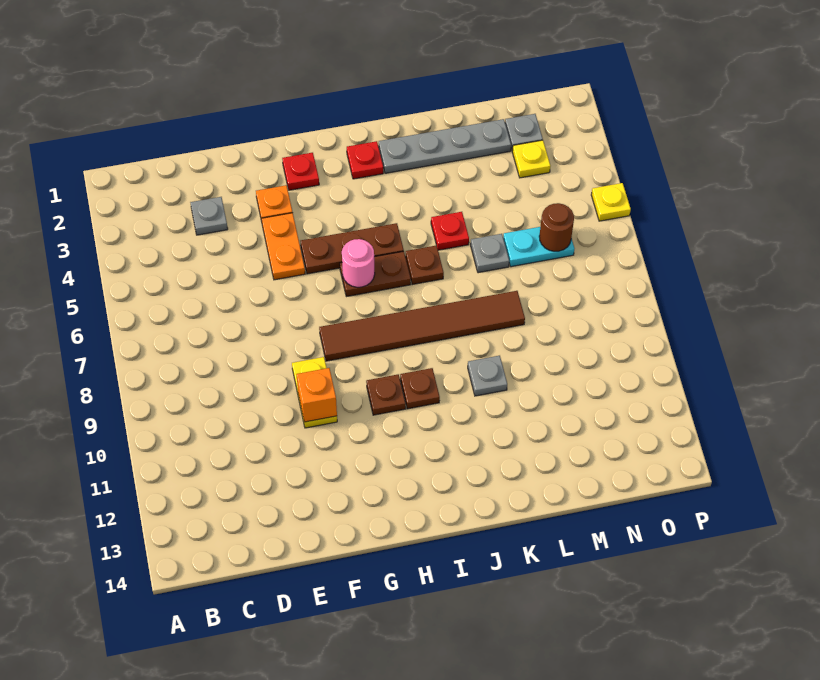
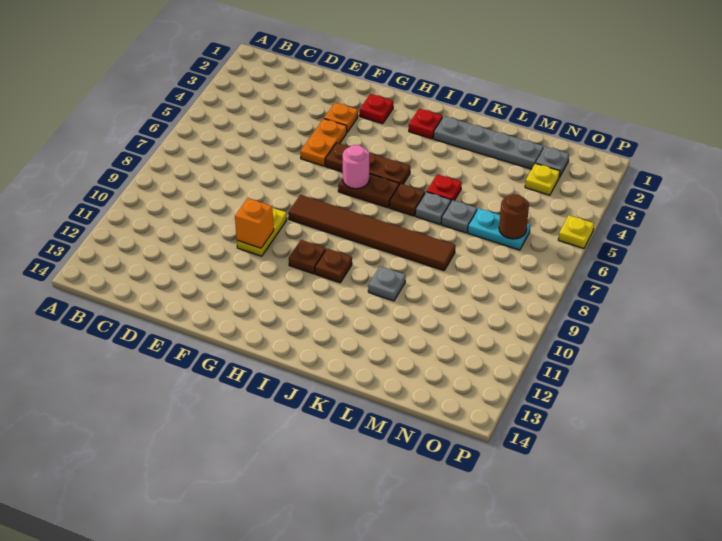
grey plate D3 level 1 -> grey plate K6 level 1

